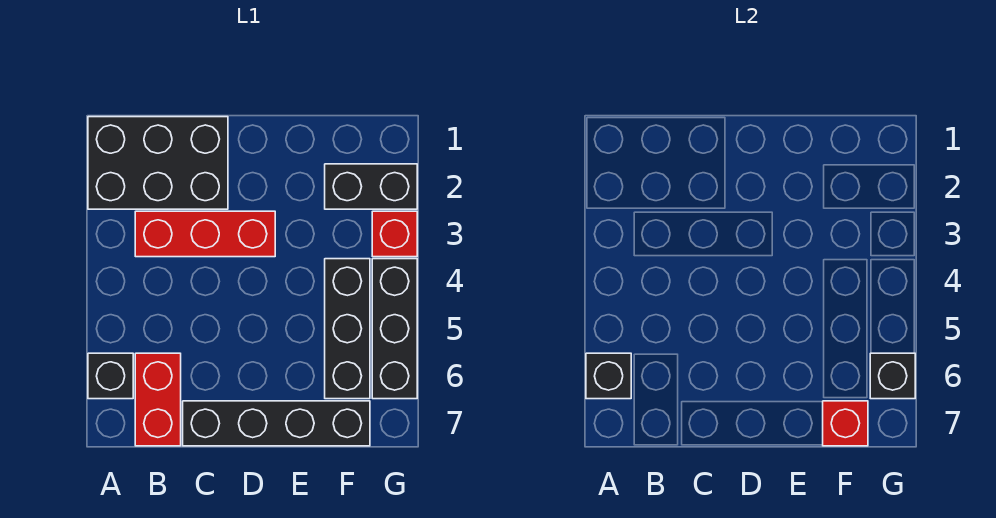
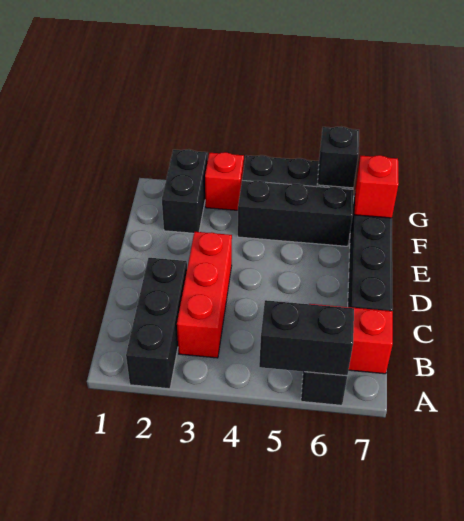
black brick A1:C2 level 1 -> black brick A2:C2 level 1
black brick A6 level 2 -> black brick A5:A6 level 2

